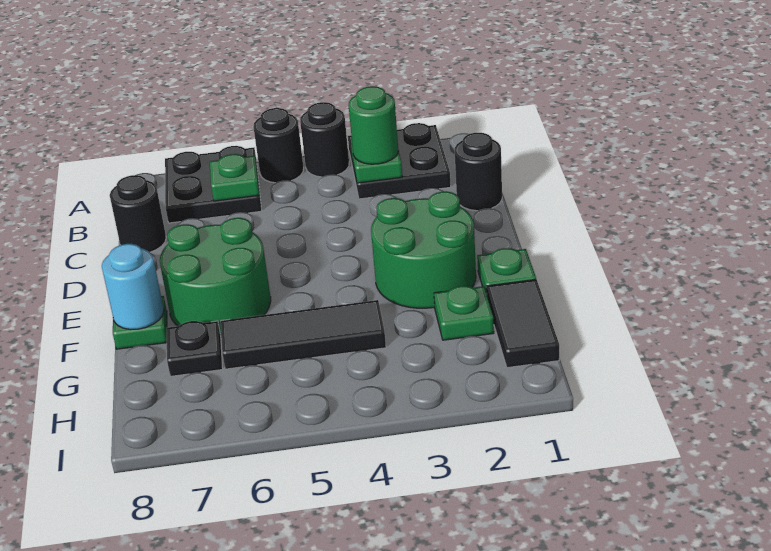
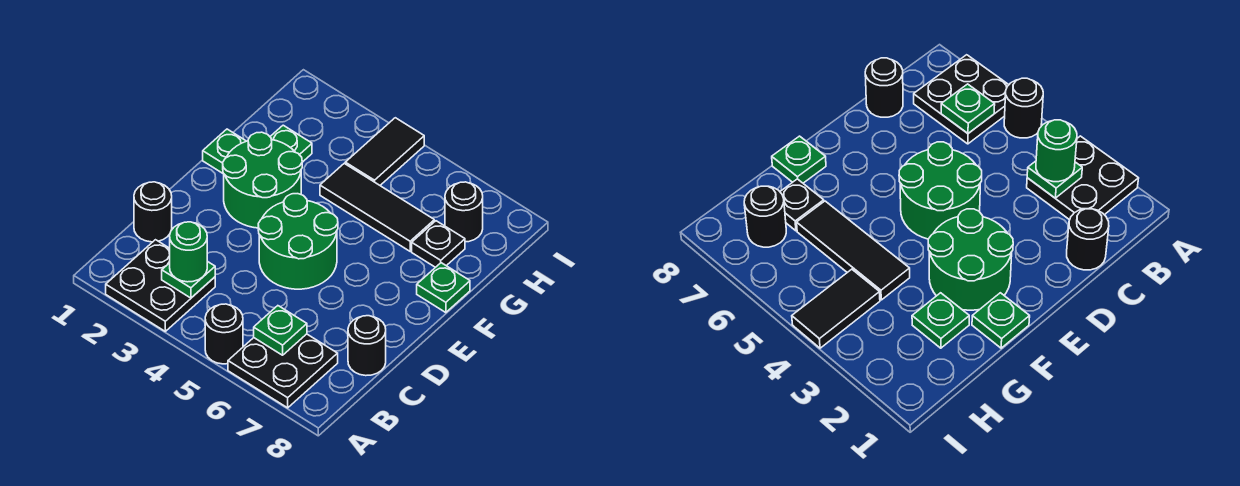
black round brick A4 level 1 -> black round brick H7 level 1
green round brick E6:F7 level 1 -> green round brick D4:E5 level 1
cyan round brick F8 level 2 -> none
black tile G1:H1 level 1 -> black tile H4:I4 level 1

